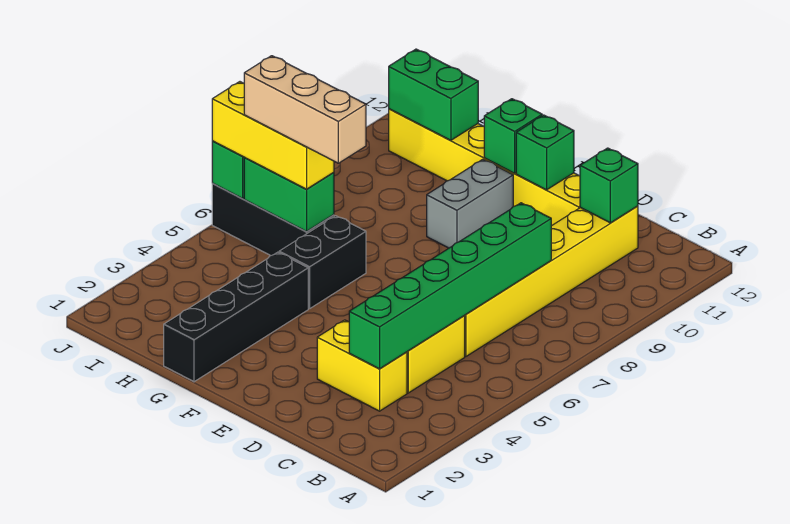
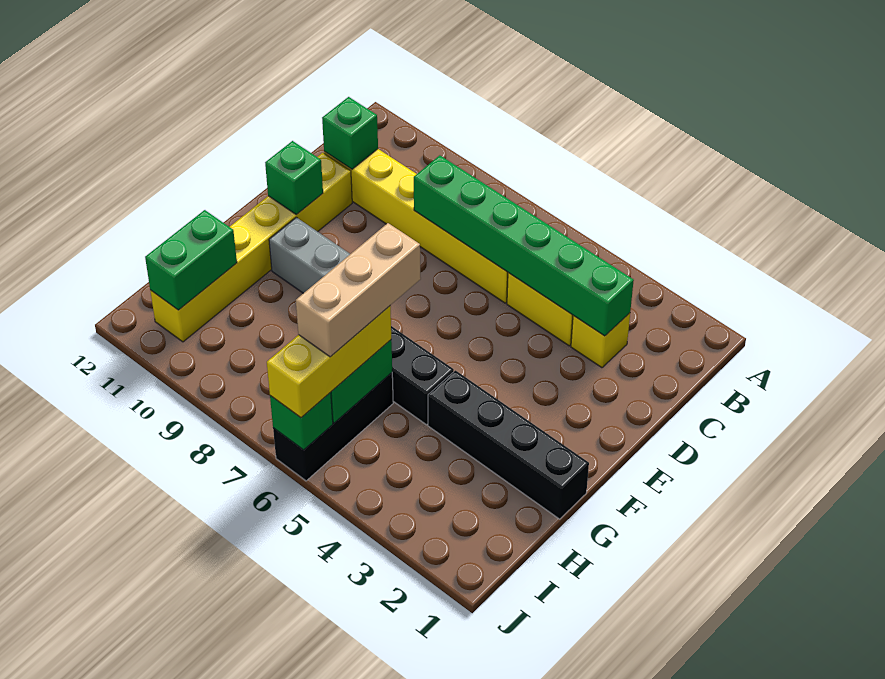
yellow brick C3:D3 level 1 -> yellow brick C3 level 1
green brick F11 level 2 -> none

